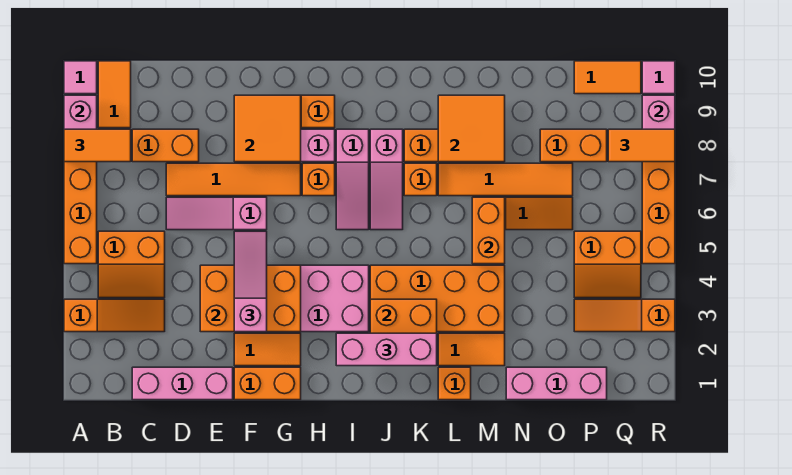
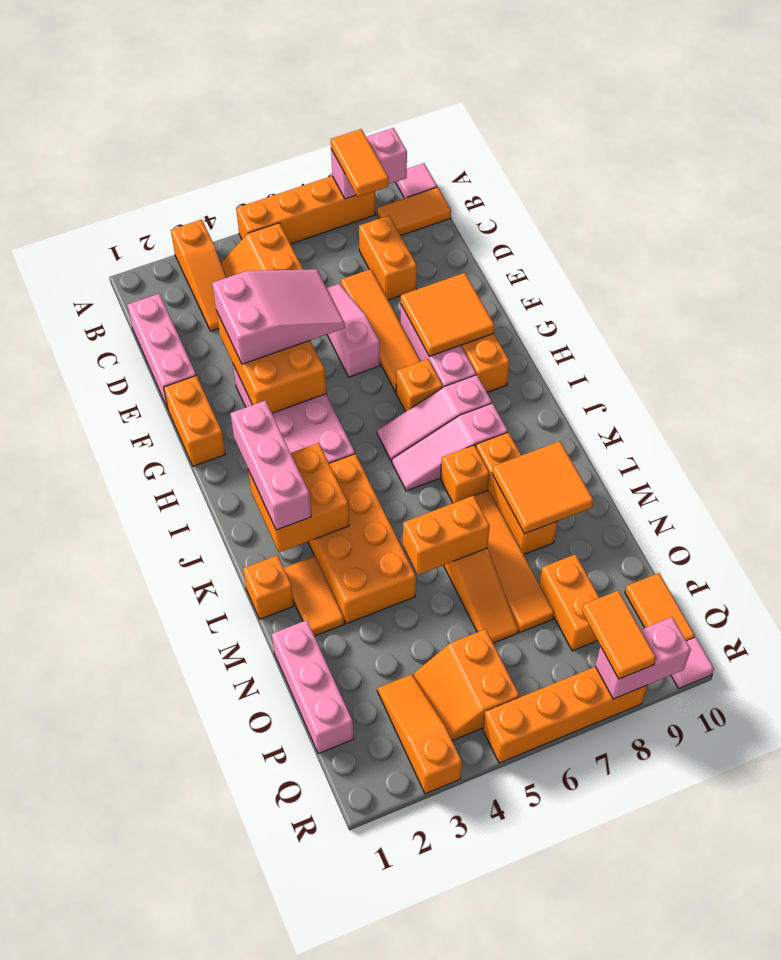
orange tile F2:G2 level 1 -> none
pink slope F3:F5 level 3 top 3 -> pink slope E3:F5 level 3 top 3

